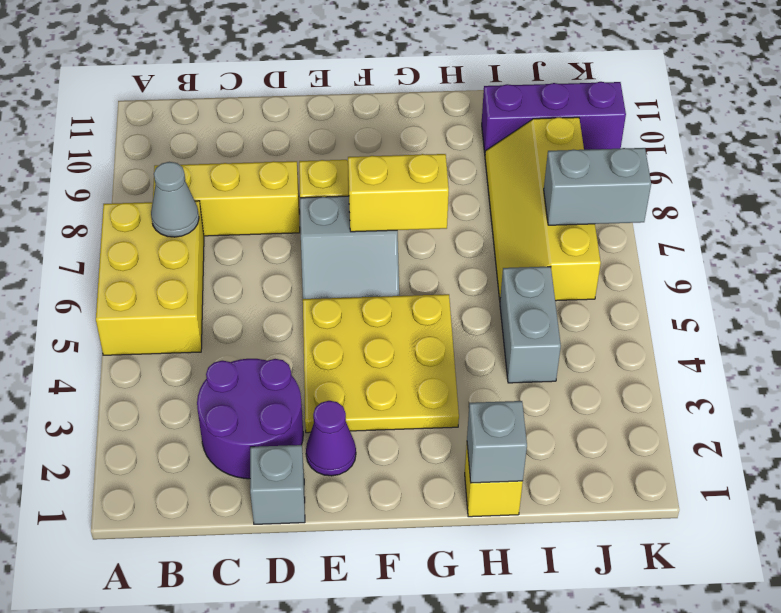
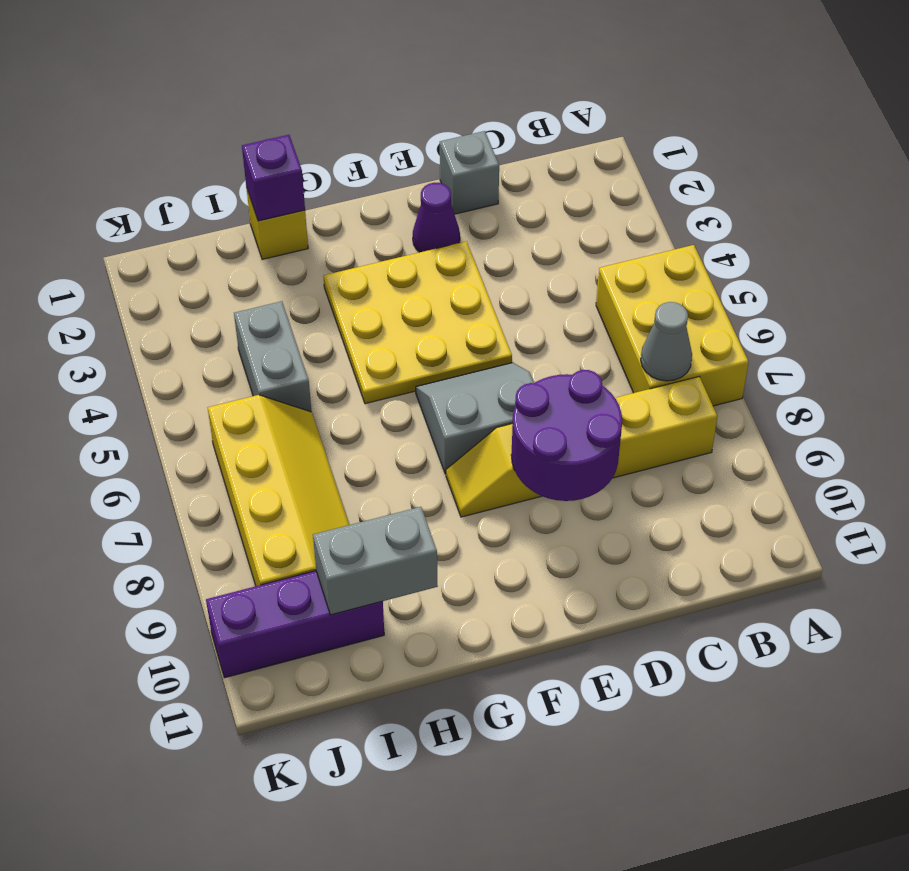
purple round brick C2:D3 level 1 -> purple round brick D8:E9 level 2
yellow brick F7:G7 level 2 -> none
grey brick H1 level 2 -> purple brick H1 level 2
grey brick J7:K7 level 2 -> grey brick H10:I10 level 2

